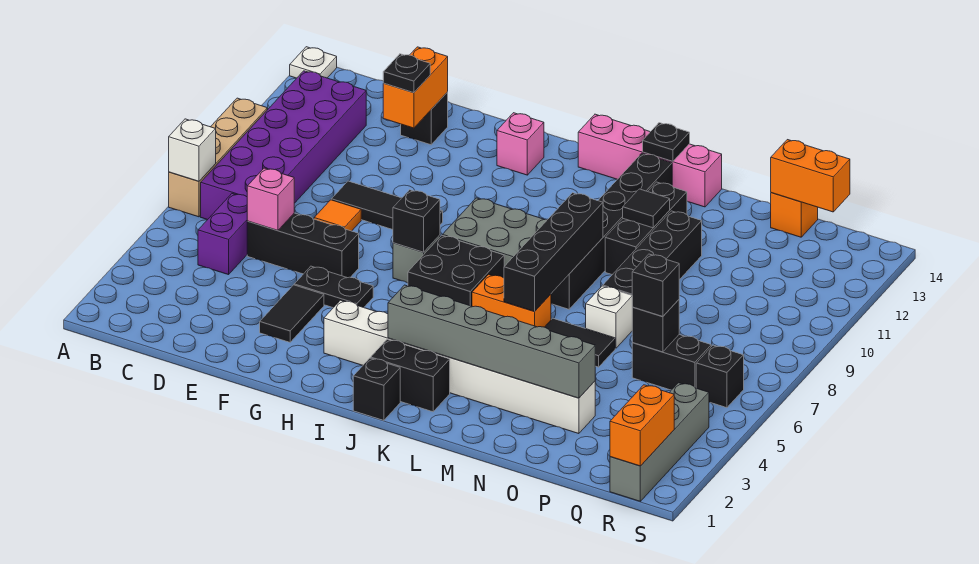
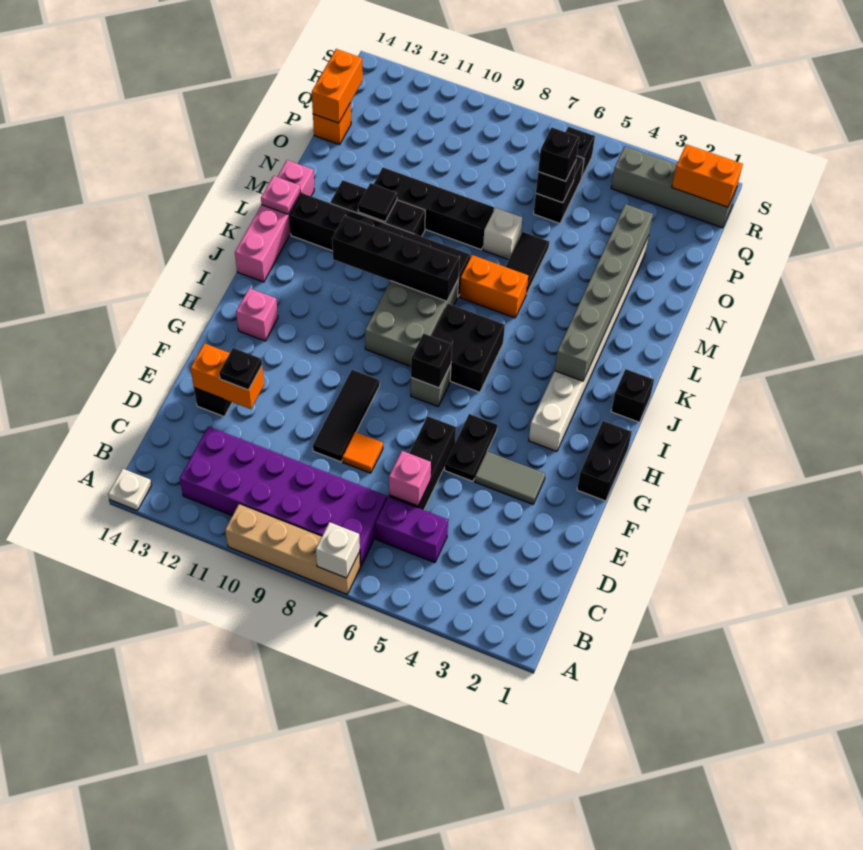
black tile F3:F4 level 1 -> grey tile F3:F4 level 1
black brick J2:K2 level 1 -> black brick G1:H1 level 1
orange brick K6:L6 level 1 -> orange brick L6:L7 level 1
black brick L6:L9 level 2 -> black brick K8:K11 level 2
black plate L14 level 2 -> pink plate L14 level 2

